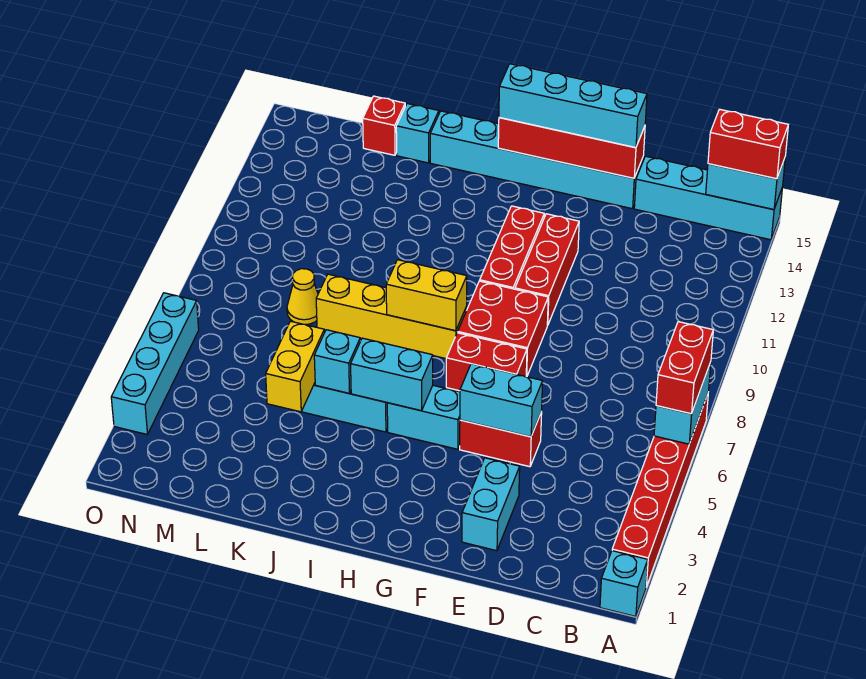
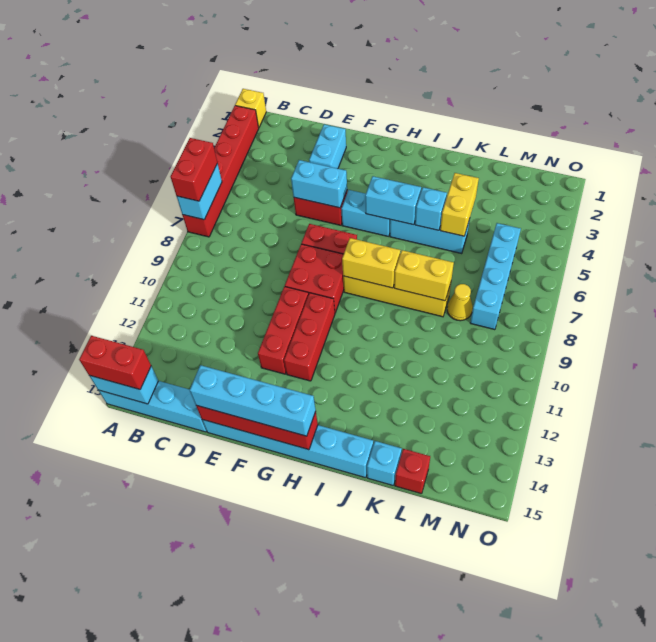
cyan brick A1 level 1 -> yellow brick A1 level 1
none -> yellow brick J8:K8 level 2
cyan brick O3:O6 level 1 -> cyan brick M5:M8 level 1

